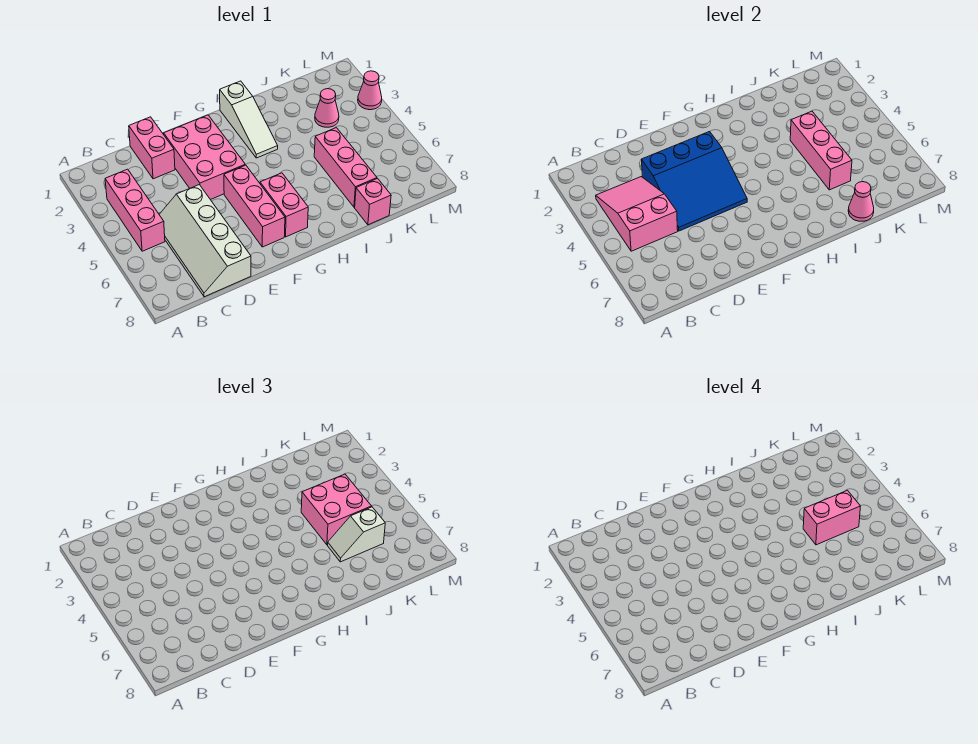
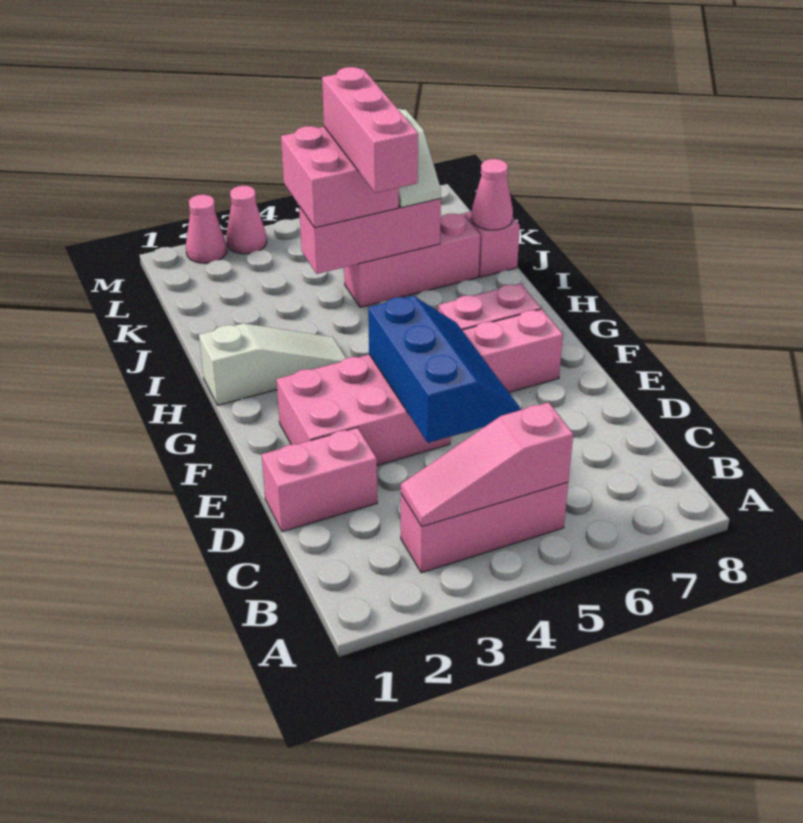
pink slope B3:C5 level 2 top 5 -> pink slope B3:B5 level 2 top 5
white slope C5:D8 level 1 top D -> none
blue slope D3:F5 level 2 top 3 -> blue slope D4:F5 level 2 top 4
pink brick J5:K5 level 4 -> pink brick I5:K5 level 4
pink cone K3 level 1 -> pink cone M2 level 1

